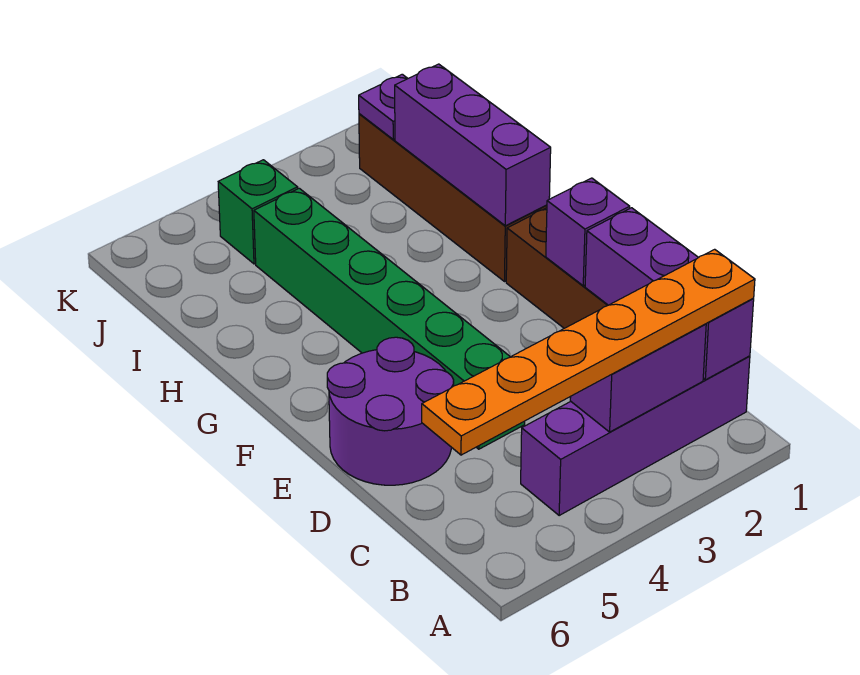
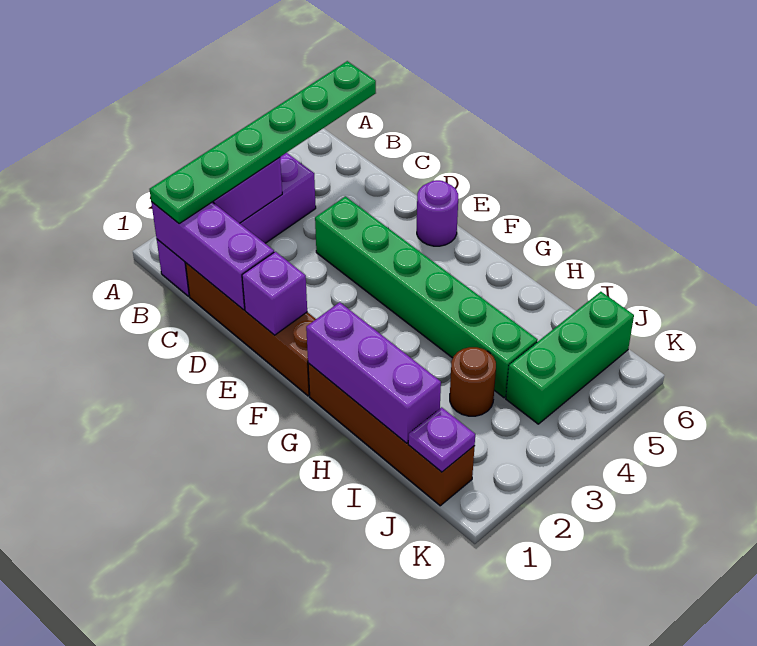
orange plate B1:B6 level 3 -> green plate B1:B6 level 3
purple round brick D5:E6 level 1 -> purple round brick E6 level 1
none -> brown round brick I3 level 1
green brick J4 level 1 -> green brick J4:J6 level 1

